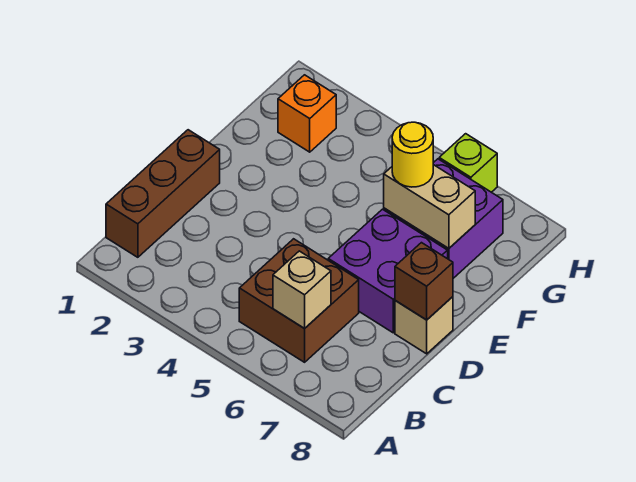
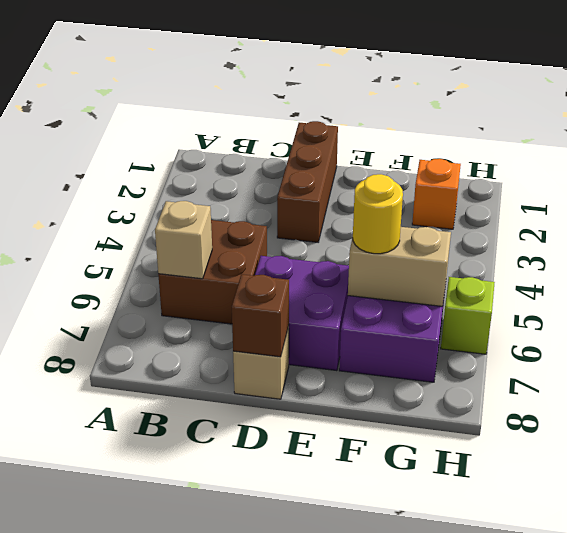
brown brick B1:D1 level 1 -> brown brick D1:D3 level 1
tan brick F6:F7 level 2 -> tan brick F6:G6 level 2

